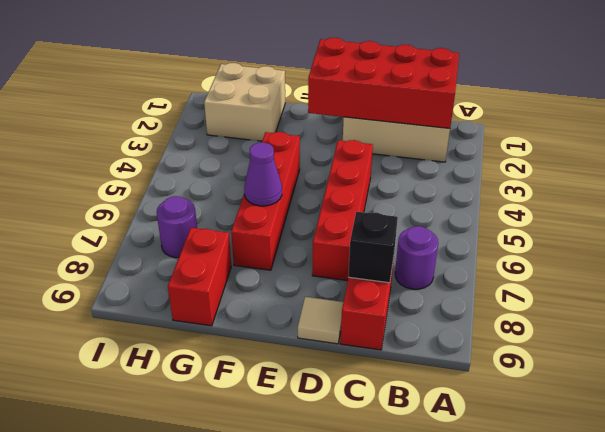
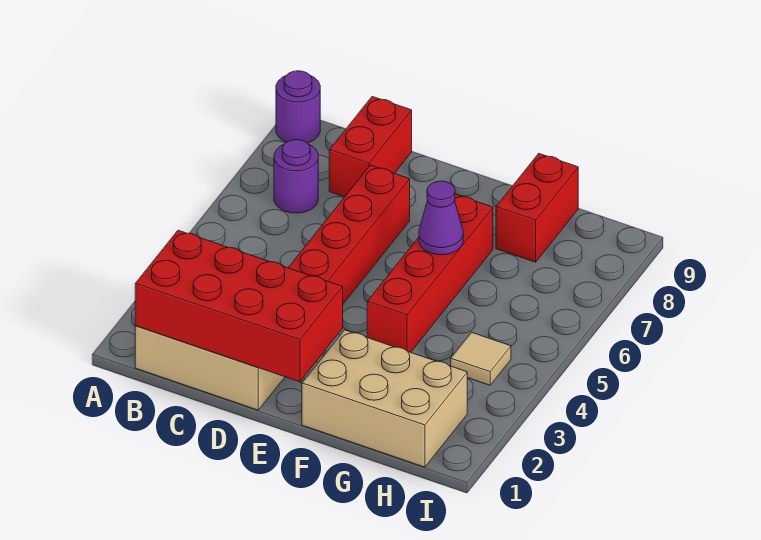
black brick C8 level 2 -> none
tan tile D9 level 1 -> tan tile H4 level 1
tan brick G1:H2 level 1 -> tan brick F1:H2 level 1
purple round brick H7 level 1 -> purple round brick A9 level 1

